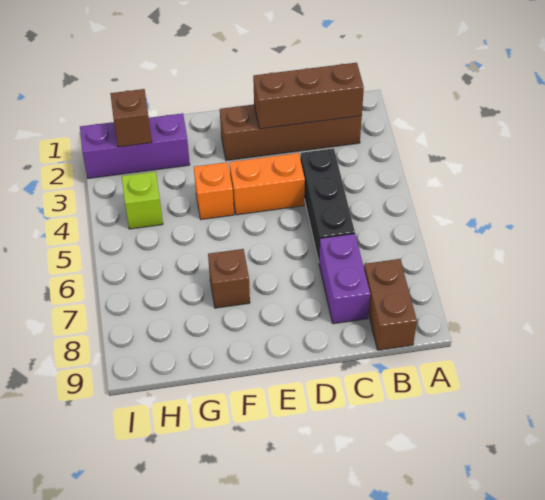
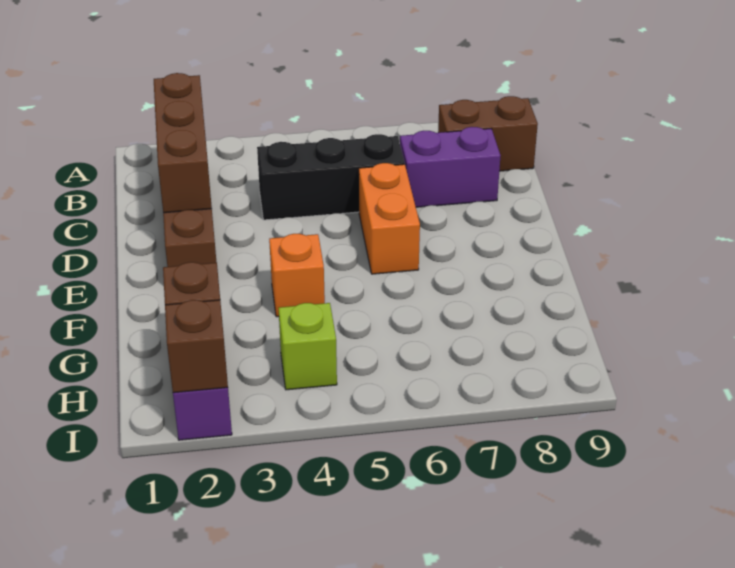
orange brick D4:E4 level 1 -> orange brick D6:E6 level 1
brown brick F7 level 1 -> brown brick I2 level 2

